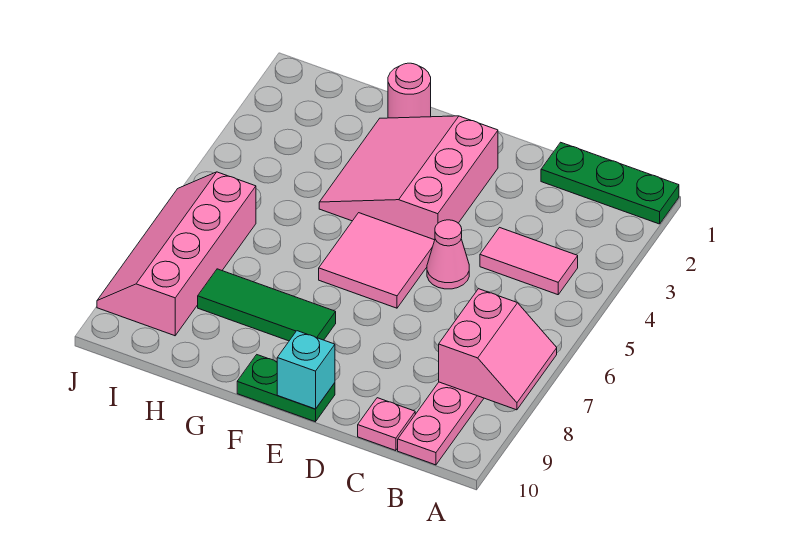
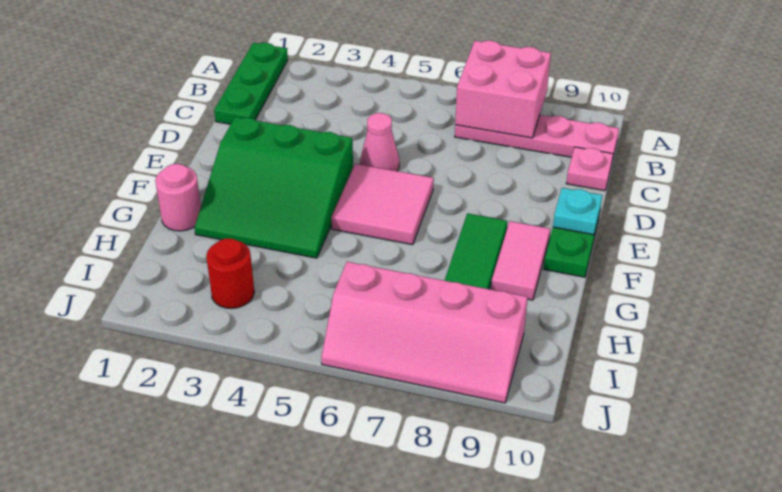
pink slope A7:B8 level 2 top B -> pink brick A7:B8 level 2
pink tile B4:C4 level 1 -> pink tile F9:G9 level 1
pink slope E2:G4 level 1 top E -> green slope E2:G4 level 1 top E
cyan brick E10 level 2 -> cyan plate E10 level 2
none -> red round brick I3 level 1

